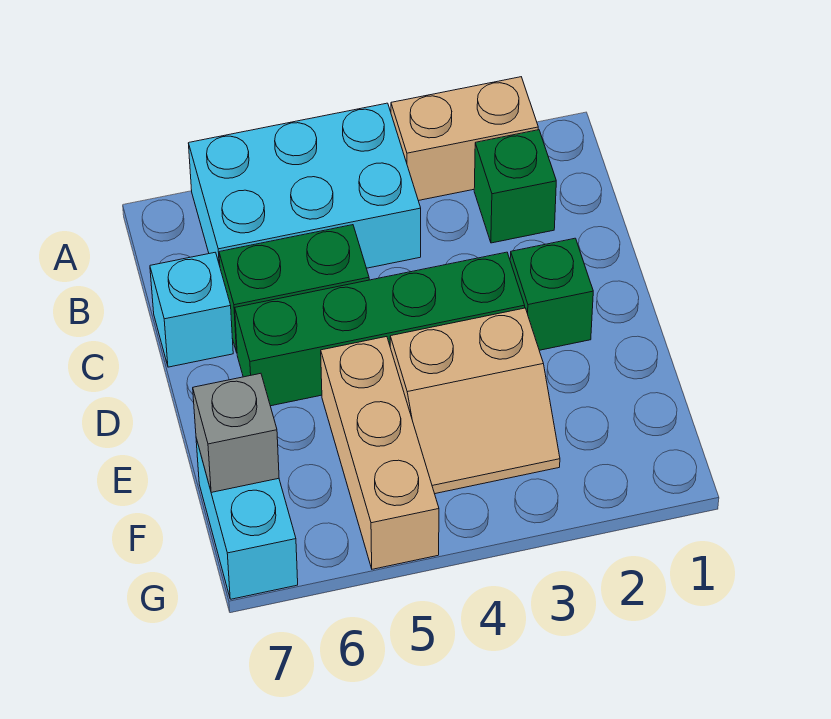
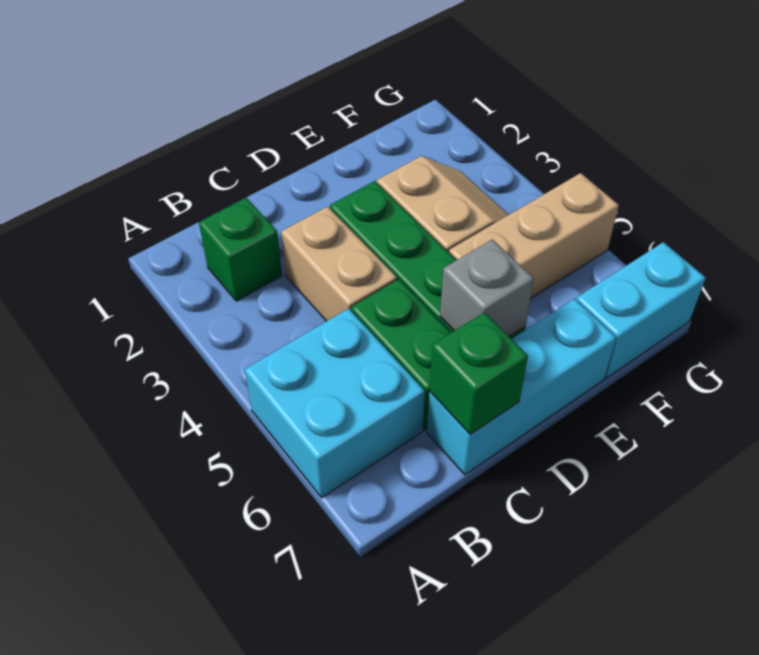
tan brick A2:A3 level 1 -> tan brick C3:C4 level 1
cyan brick A4:B6 level 1 -> cyan brick A5:B6 level 1
cyan brick C7 level 1 -> cyan brick C7:E7 level 1
green brick D2 level 1 -> green brick C7 level 2
grey brick F7 level 2 -> grey brick D6 level 2

